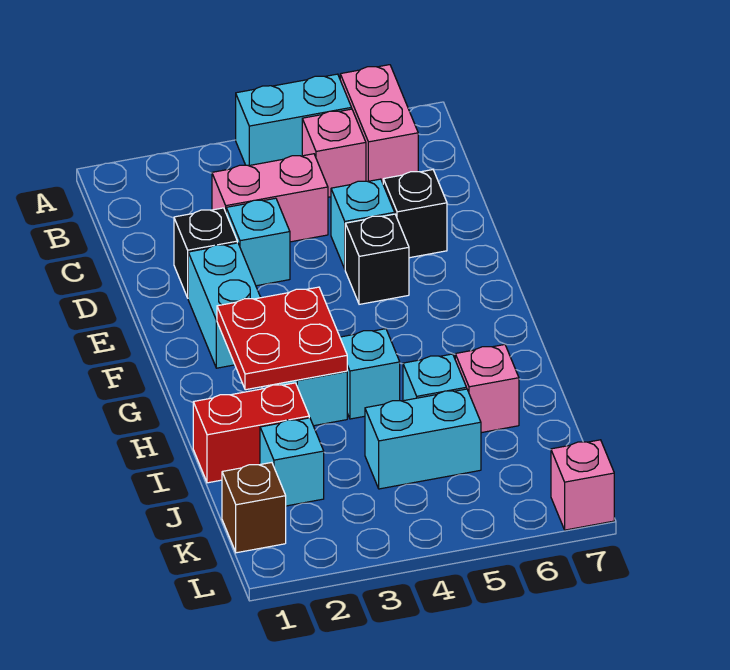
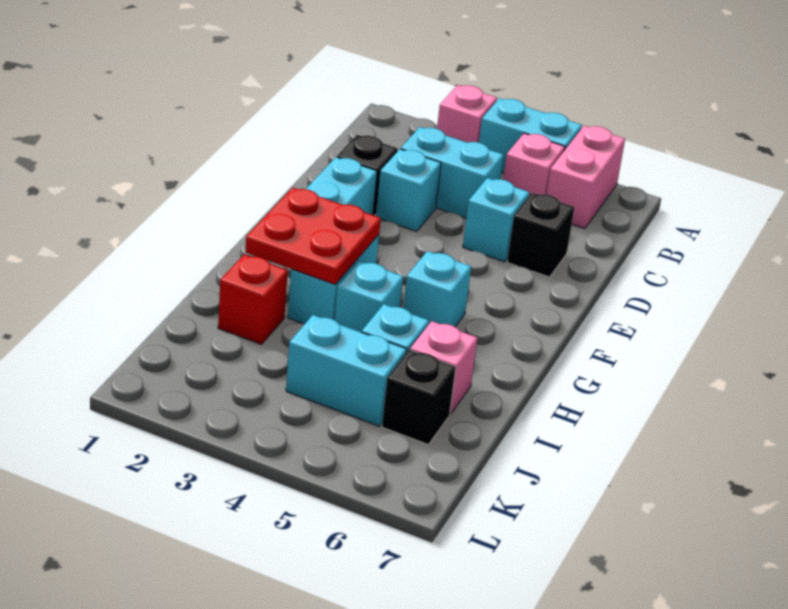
pink brick C3:C4 level 1 -> cyan brick C3:C4 level 1
black brick E5 level 1 -> black brick J6 level 1
red brick I1:I2 level 1 -> red brick I2 level 1
cyan brick J2 level 1 -> cyan brick G5 level 1
brown brick K1 level 1 -> none
pink brick L7 level 1 -> pink brick A3 level 1

